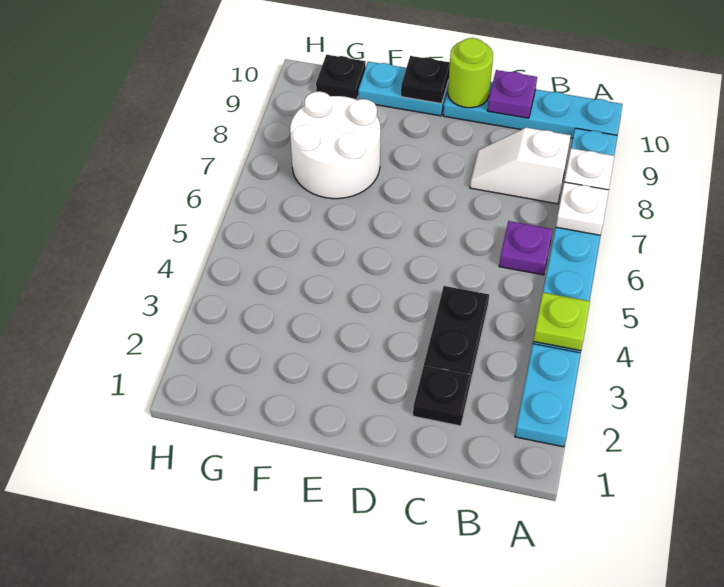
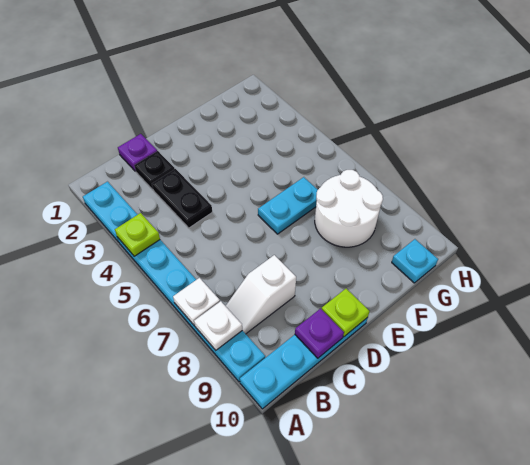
purple plate B6 level 1 -> purple plate C1 level 1
white slope B8:C8 level 1 top B -> white slope B8:C8 level 1 top C
lime round brick D10 level 2 -> lime plate D10 level 2
cyan plate E10:F10 level 1 -> cyan plate E6:F6 level 1
black plate E10 level 2 -> none
black plate G10 level 1 -> cyan plate G10 level 1

